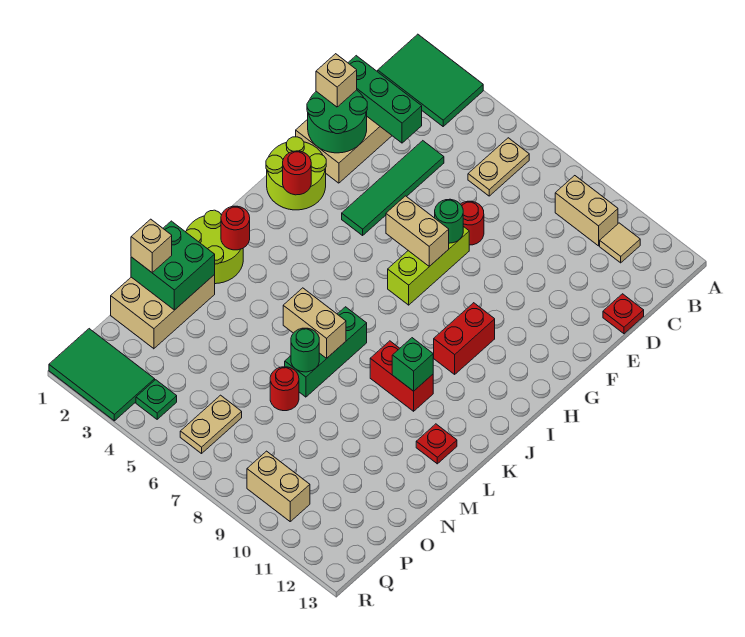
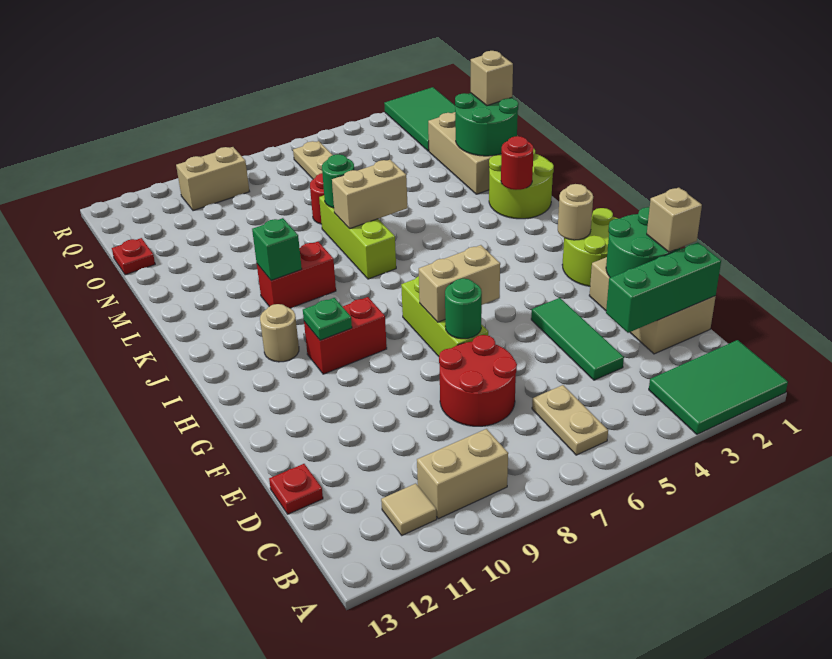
green tile D4:G4 level 1 -> green tile D4:F4 level 1
red round brick E7 level 1 -> red round brick D7:E8 level 1
red round brick H2 level 2 -> tan round brick H2 level 2
red brick H10:I10 level 1 -> red brick H9:H10 level 1
none -> tan round brick I11 level 1
green brick K7:M7 level 1 -> lime brick K7:M7 level 1
red plate L12 level 1 -> red plate O13 level 1
green brick M1:N2 level 2 -> green round brick M1:N2 level 2
green tile Q1:R3 level 1 -> green tile P1:R2 level 1
green plate Q4 level 1 -> green plate H10 level 2

